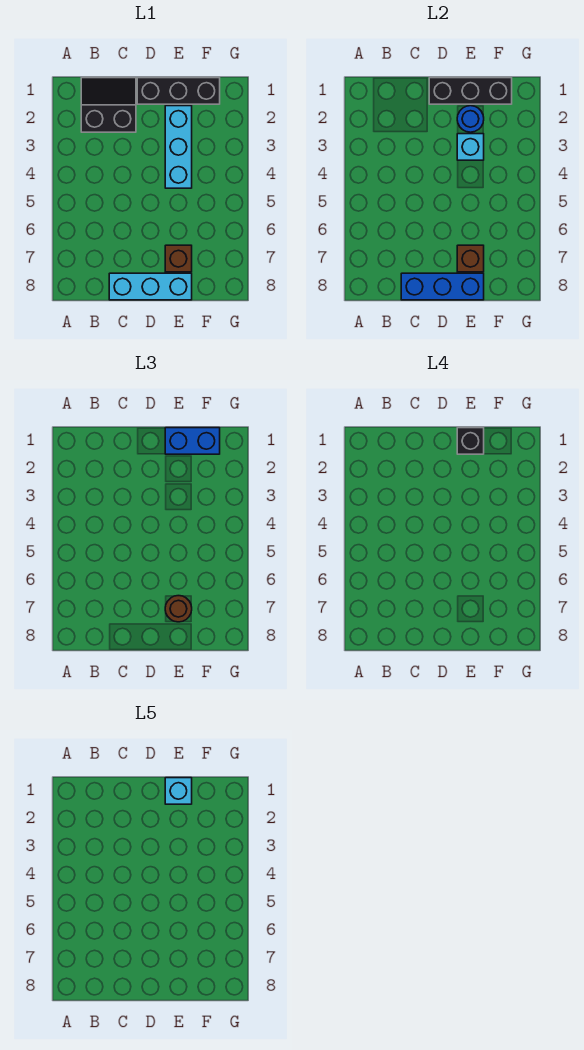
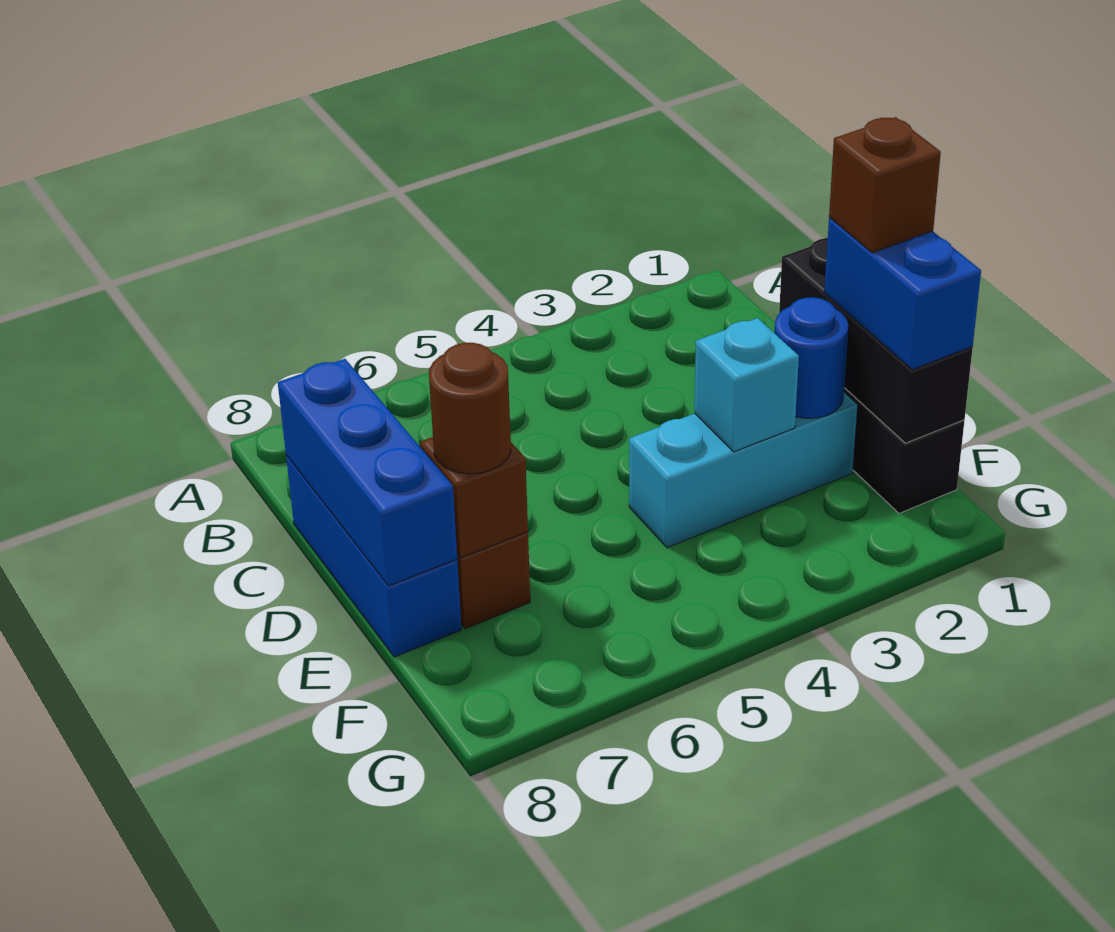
black slope B1:C2 level 1 top 2 -> none
cyan brick C8:E8 level 1 -> blue brick C8:E8 level 1
black brick E1 level 4 -> brown brick E1 level 4
cyan brick E1 level 5 -> none

